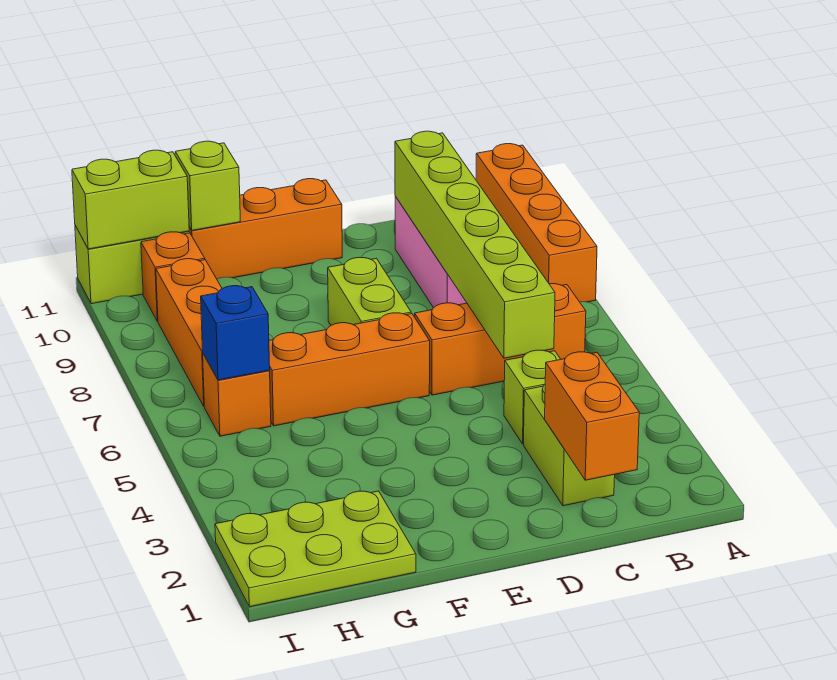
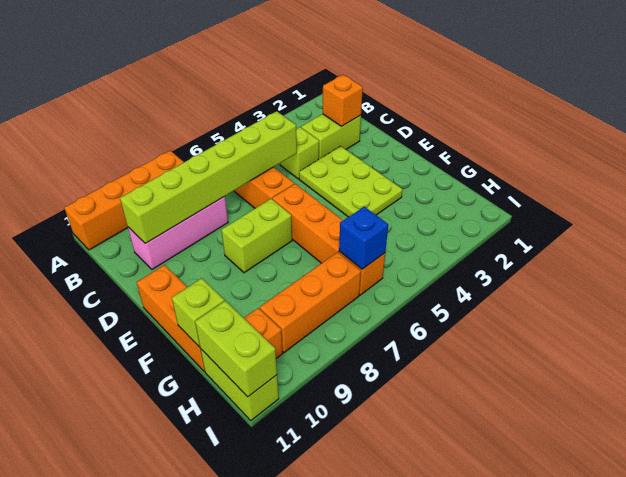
orange brick C1:C2 level 2 -> orange brick C2 level 2
lime plate G1:I2 level 1 -> lime plate D3:F4 level 1

